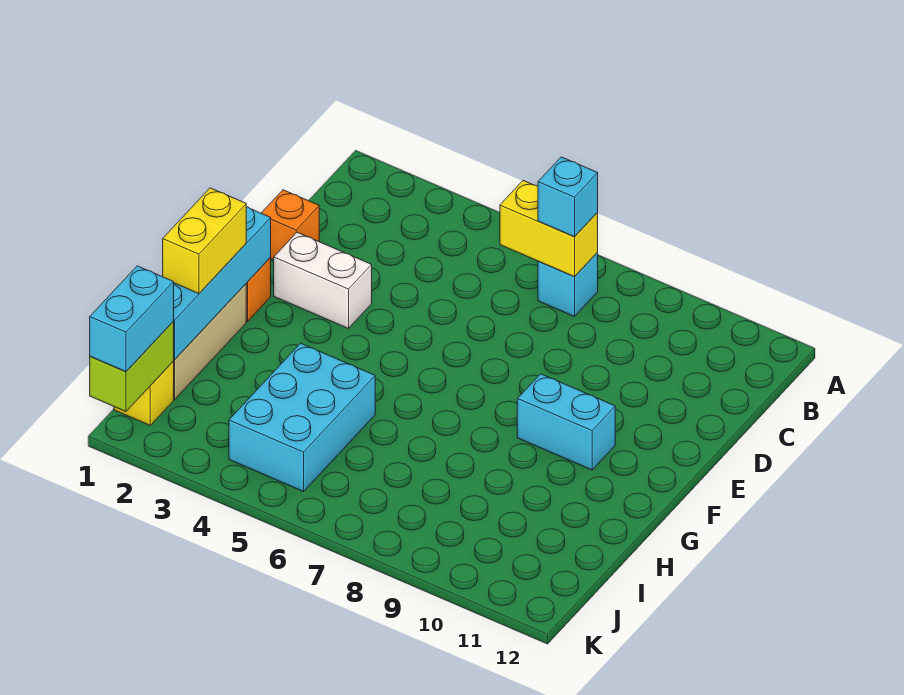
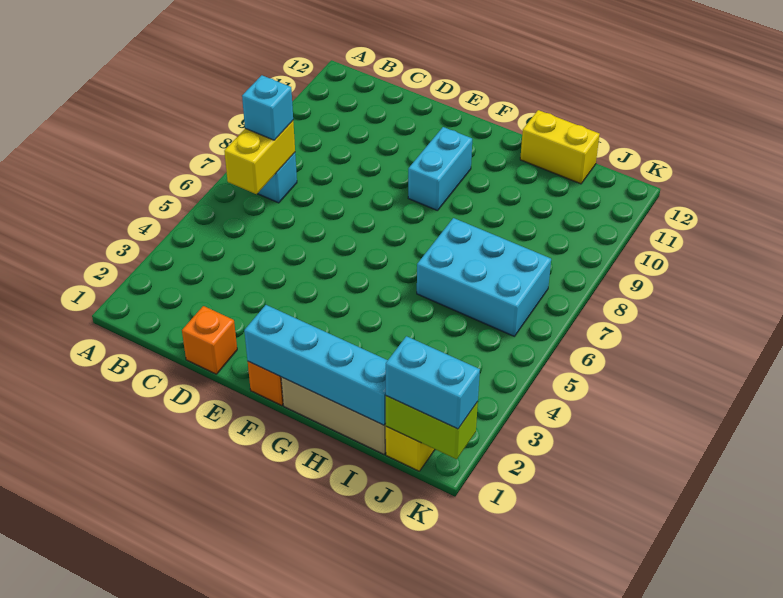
white brick E2:E3 level 1 -> none
yellow brick G1:H1 level 3 -> yellow brick H12:I12 level 1
cyan brick H4:J5 level 1 -> cyan brick H6:J7 level 1

